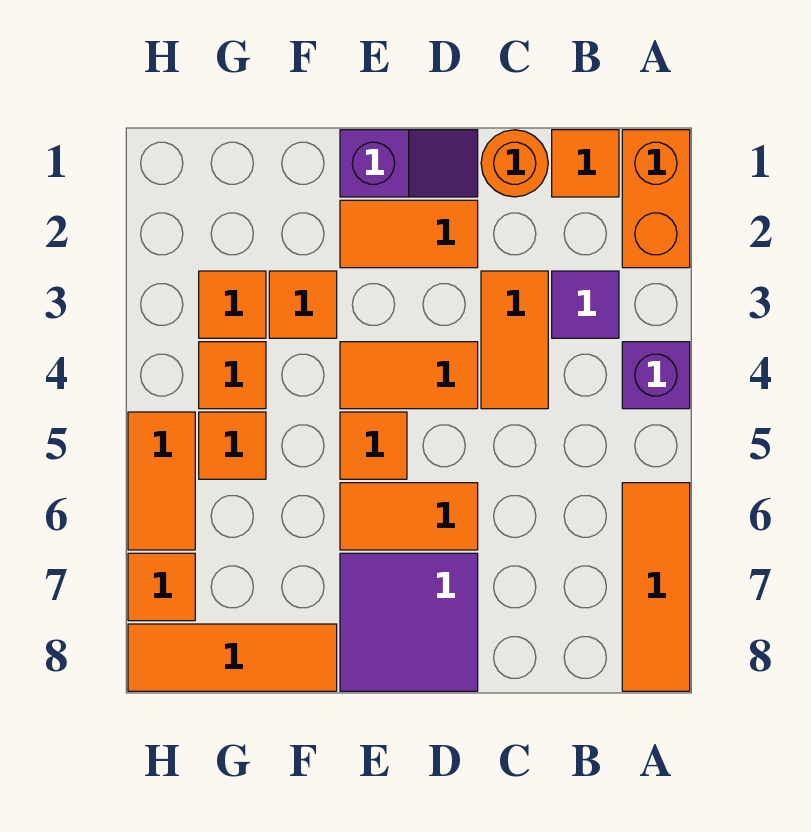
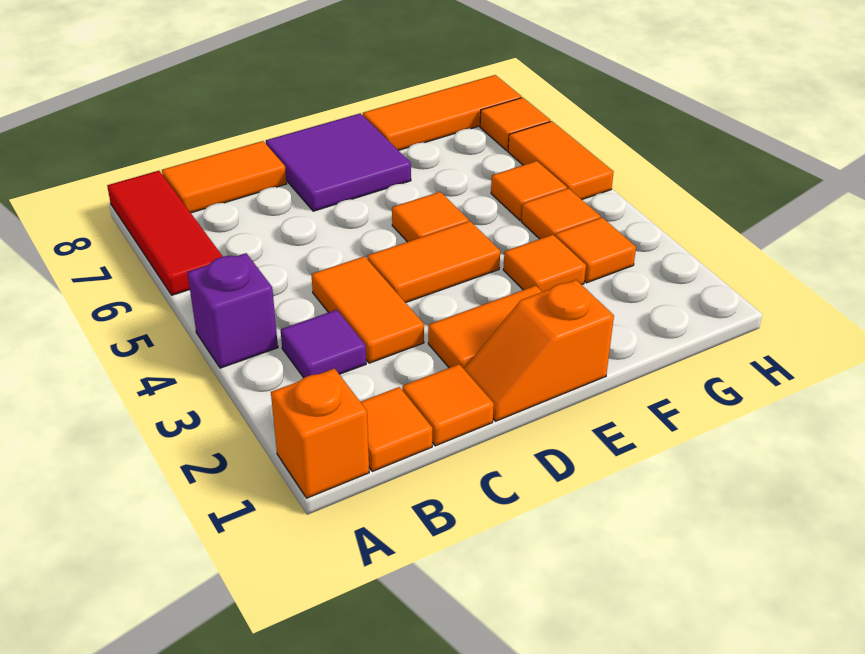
orange brick A1:A2 level 1 -> orange brick A1 level 1
orange tile A6:A8 level 1 -> red tile A6:A8 level 1
orange round brick C1 level 1 -> orange tile C1 level 1
purple slope D1:E1 level 1 top E -> orange slope D1:E1 level 1 top E
orange tile D6:E6 level 1 -> orange tile B8:C8 level 1

